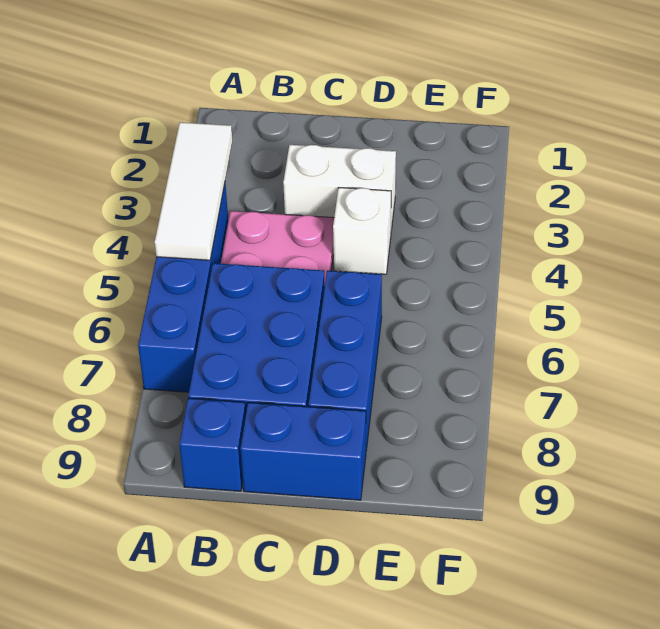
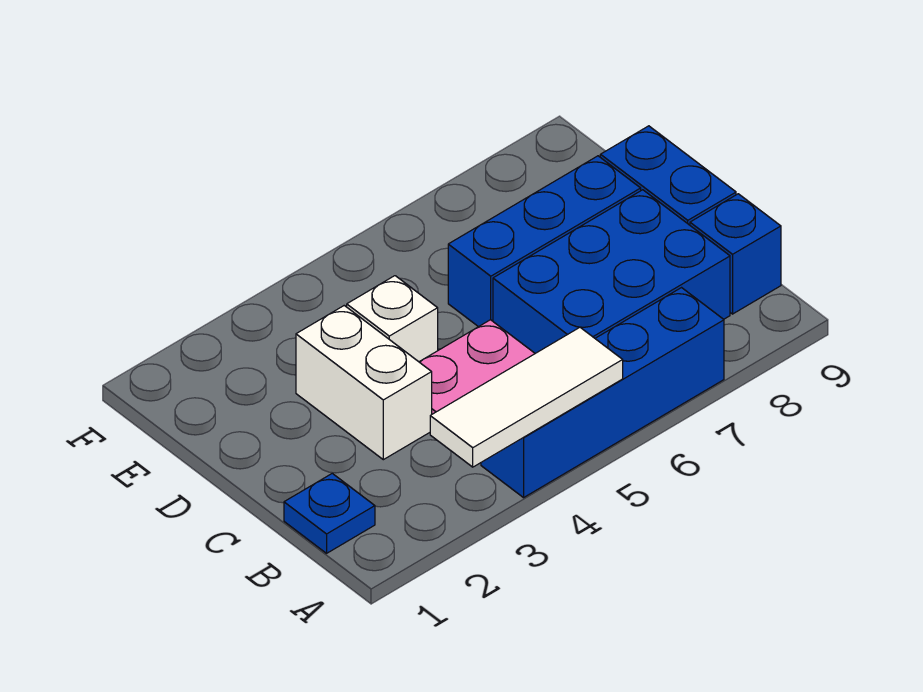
none -> blue plate B1 level 1

